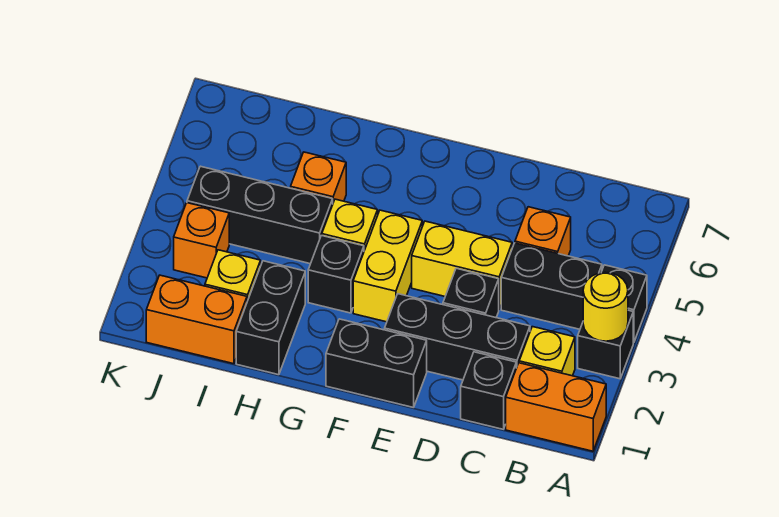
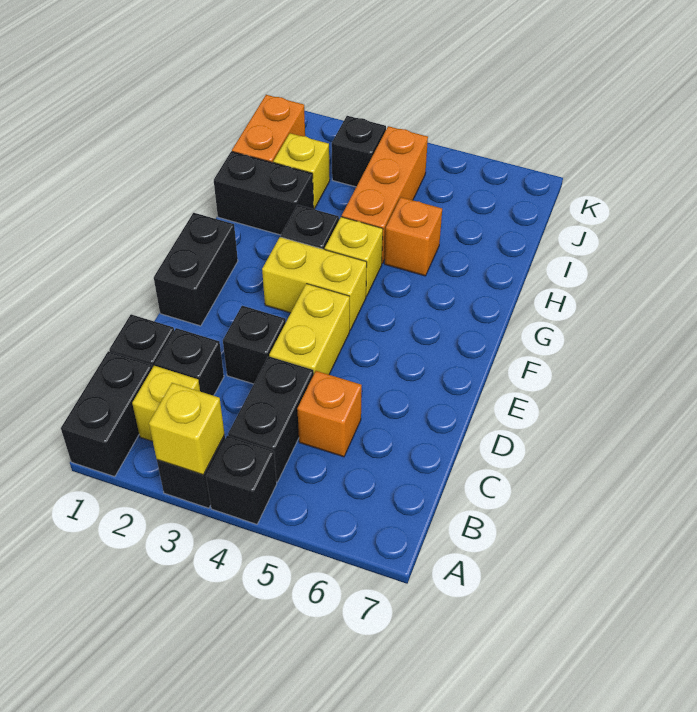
orange brick A1:B1 level 1 -> black brick A1:B1 level 1
yellow round brick A3 level 2 -> yellow brick A3 level 2
black brick C2:E2 level 1 -> black brick C2 level 1
black brick H4:J4 level 1 -> orange brick H4:J4 level 1
orange brick J3 level 1 -> black brick J3 level 1

